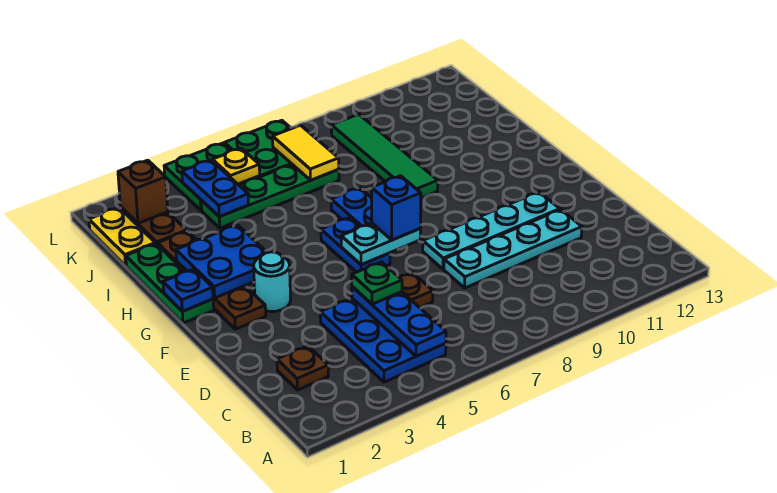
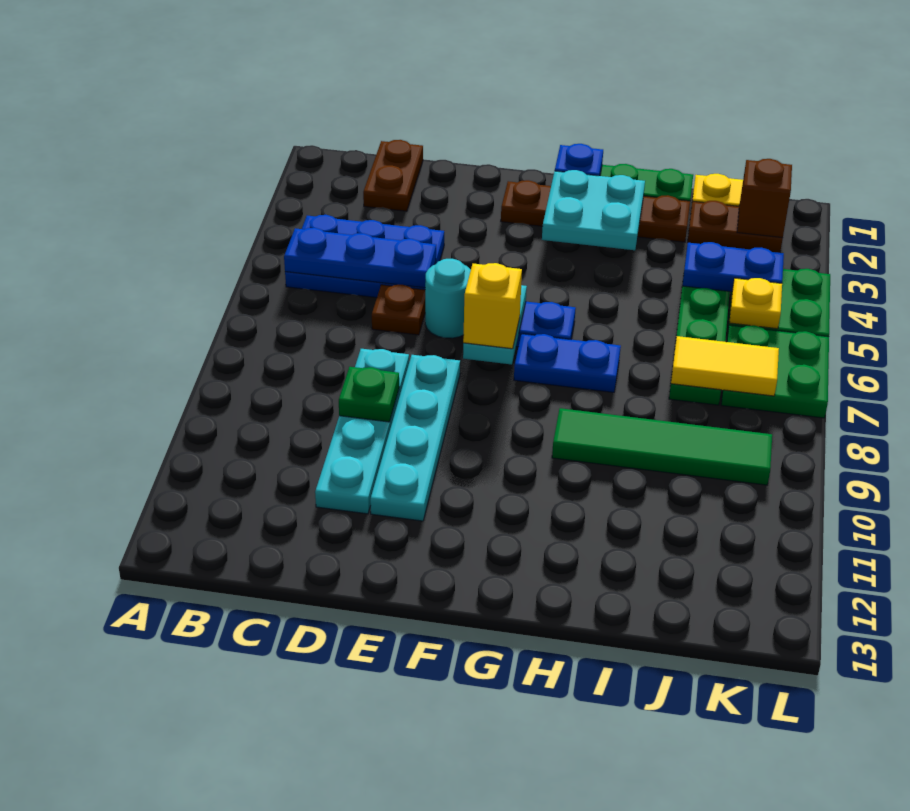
brown plate C2 level 1 -> brown plate C1:C2 level 1
green plate D5 level 3 -> green plate D9 level 2
cyan round brick F3 level 1 -> cyan round brick E6 level 1
blue brick F7 level 3 -> yellow brick F7 level 3
blue plate G2:H3 level 2 -> cyan plate G2:H3 level 2

